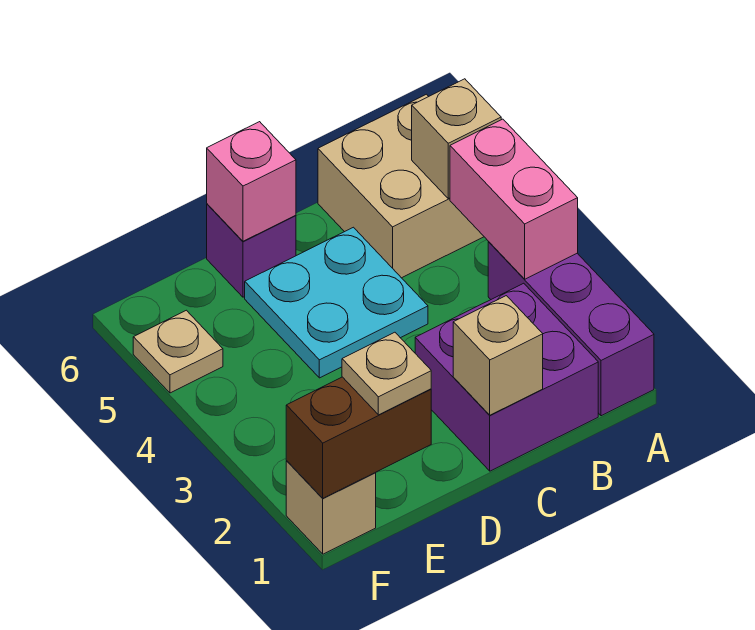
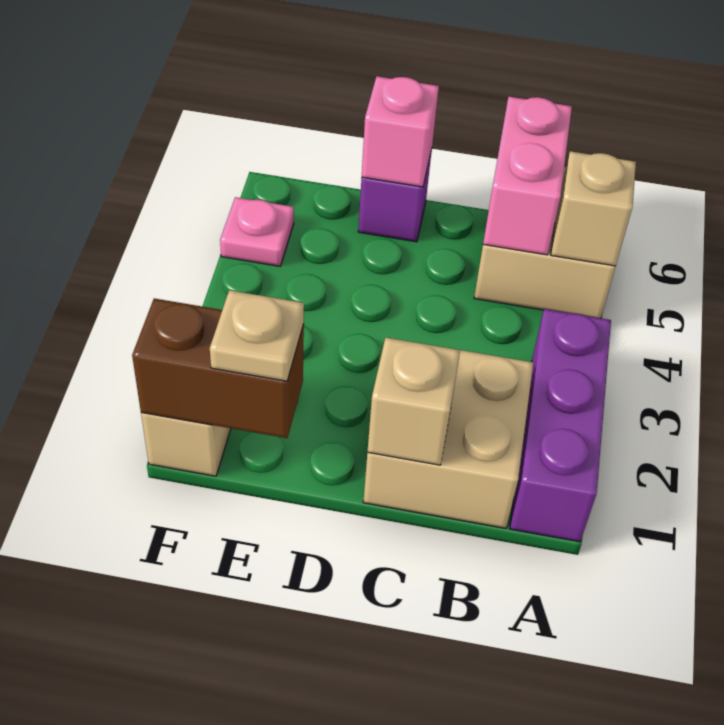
pink brick A3:A4 level 2 -> pink brick B5:B6 level 2
purple brick B1:C2 level 1 -> tan brick B1:C2 level 1
cyan plate C4:D5 level 1 -> none
tan plate F5 level 1 -> pink plate F5 level 1

